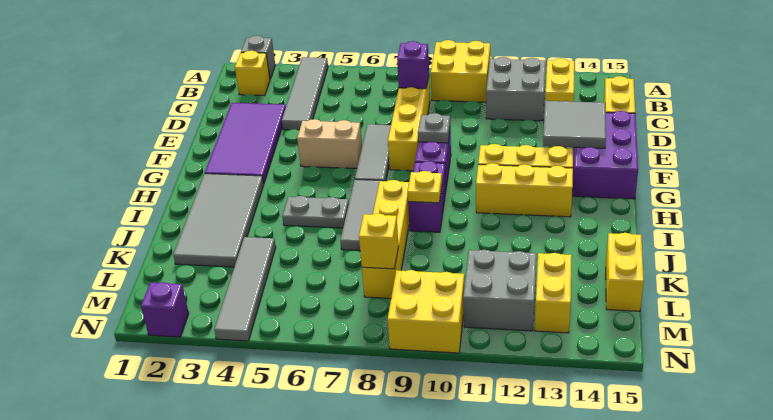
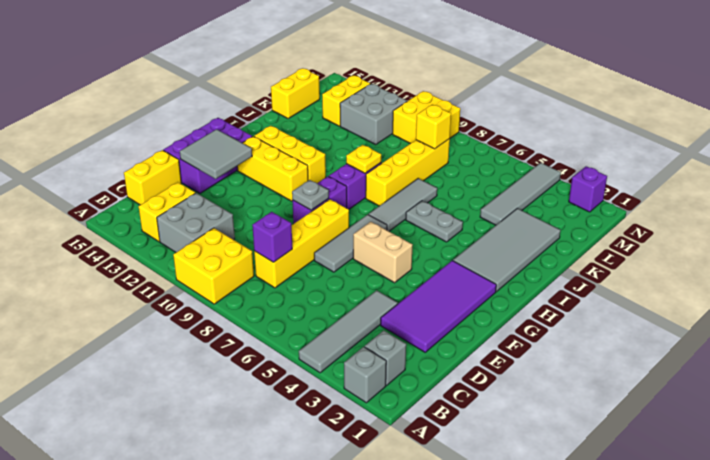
yellow brick B2 level 1 -> grey brick B2 level 1

